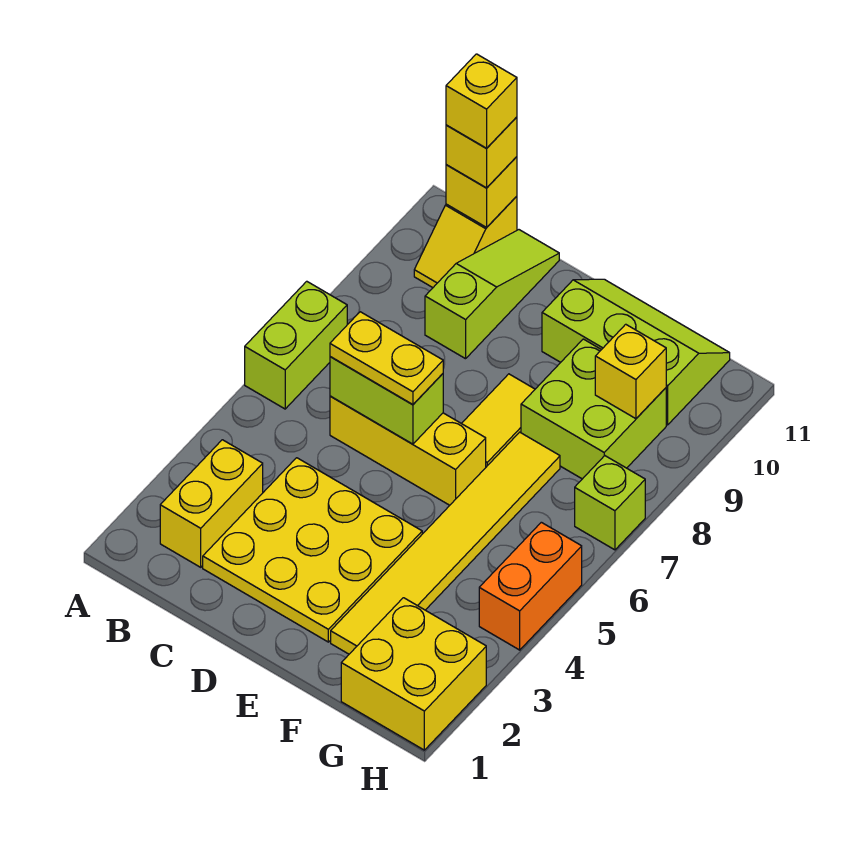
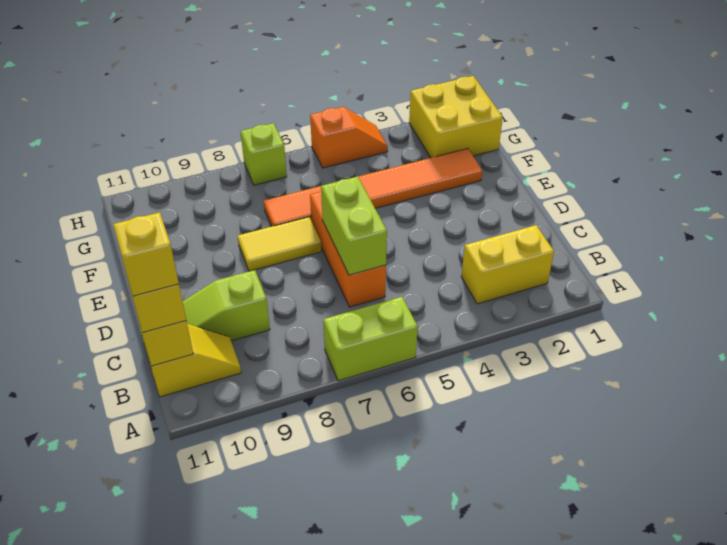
yellow plate C2:E4 level 1 -> none
yellow brick C6:E6 level 1 -> orange brick C6:E6 level 1
yellow plate C6:D6 level 3 -> none
lime slope E10:G11 level 1 top 10 -> none
yellow tile F2:F7 level 1 -> orange tile F2:F7 level 1
lime brick F8:G9 level 1 -> none
yellow brick G9 level 2 -> none
orange brick H4:H5 level 1 -> orange slope H4:H5 level 1 top 5

